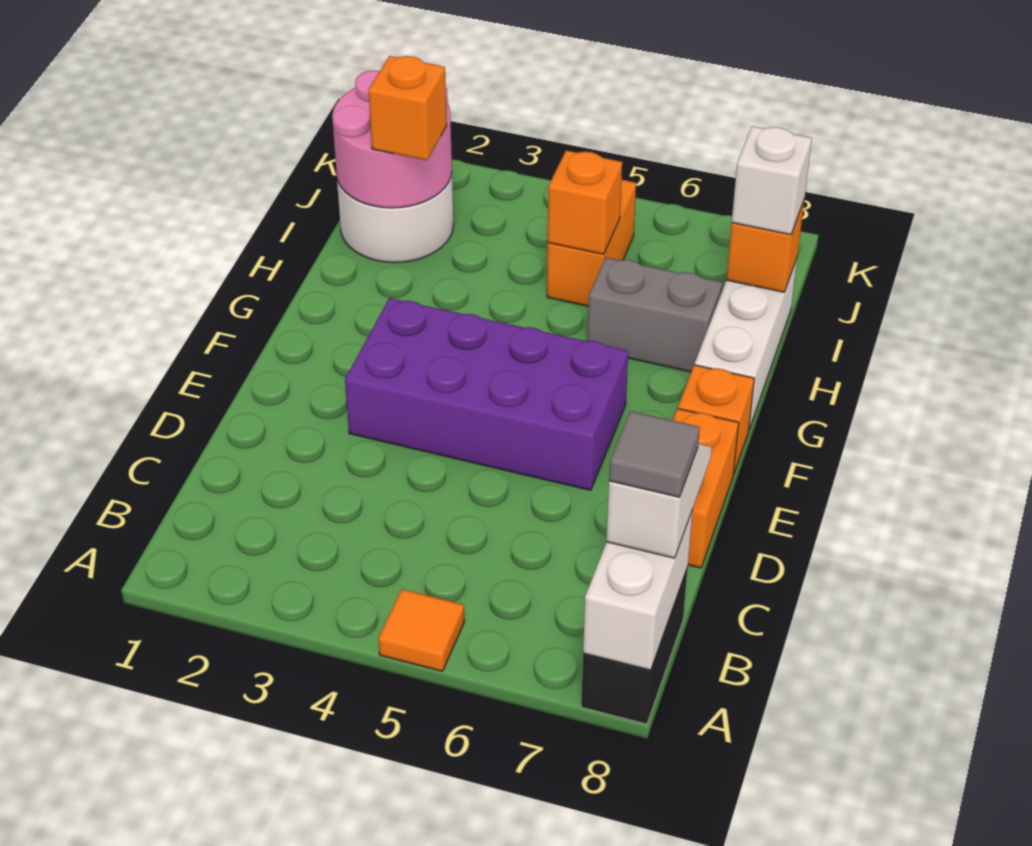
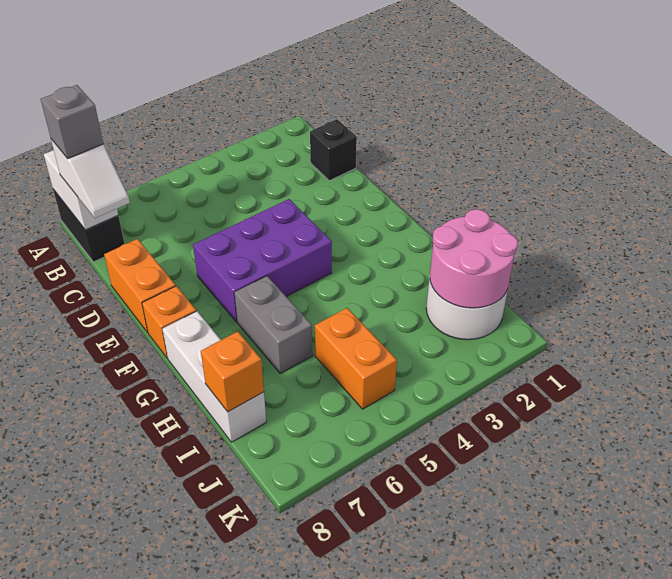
orange tile A5 level 1 -> none
grey tile B8 level 4 -> grey brick B8 level 4
none -> black brick C1 level 1
purple brick E3:F6 level 1 -> purple brick E4:F6 level 1
grey brick H6:H7 level 1 -> grey brick G6:H6 level 1
orange brick I2 level 3 -> none
orange brick I5 level 2 -> none
white brick I8 level 3 -> none

